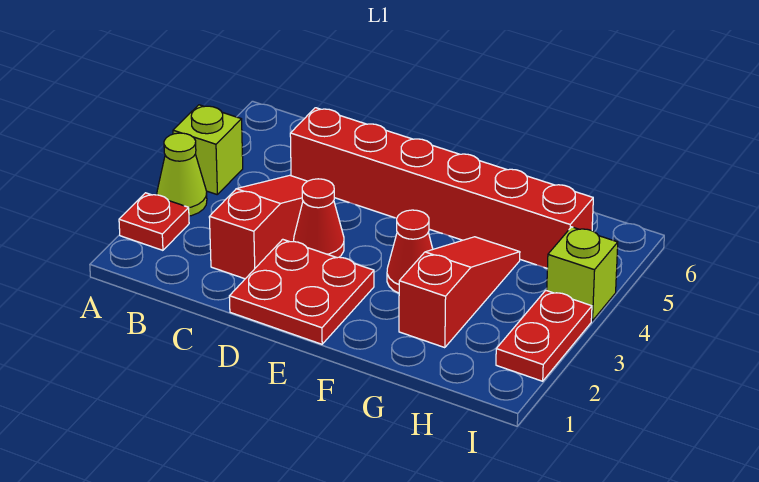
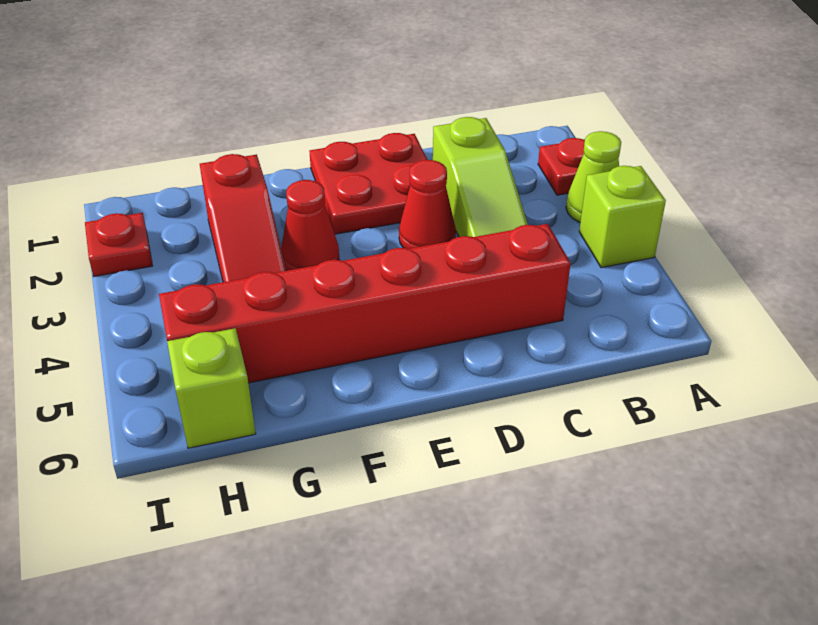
red slope C2:C4 level 1 top 2 -> lime slope C2:C4 level 1 top 2
red plate I2:I3 level 1 -> red plate I2 level 1
lime brick I4 level 1 -> lime brick H6 level 1

